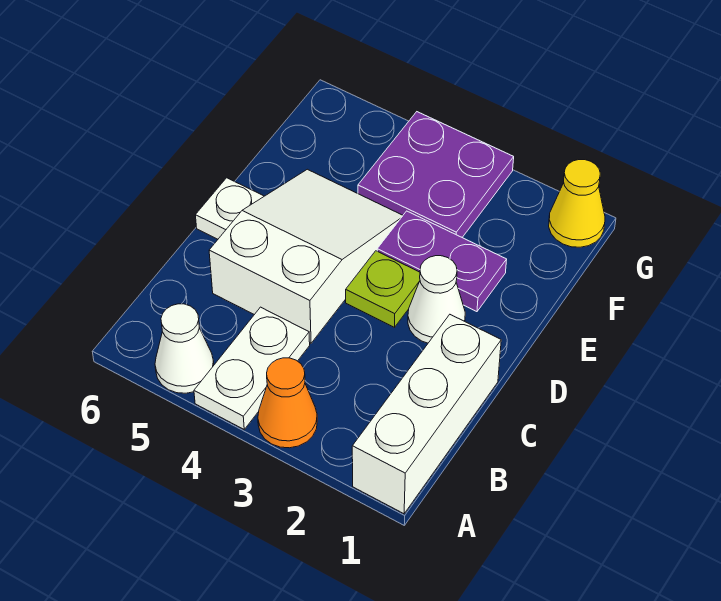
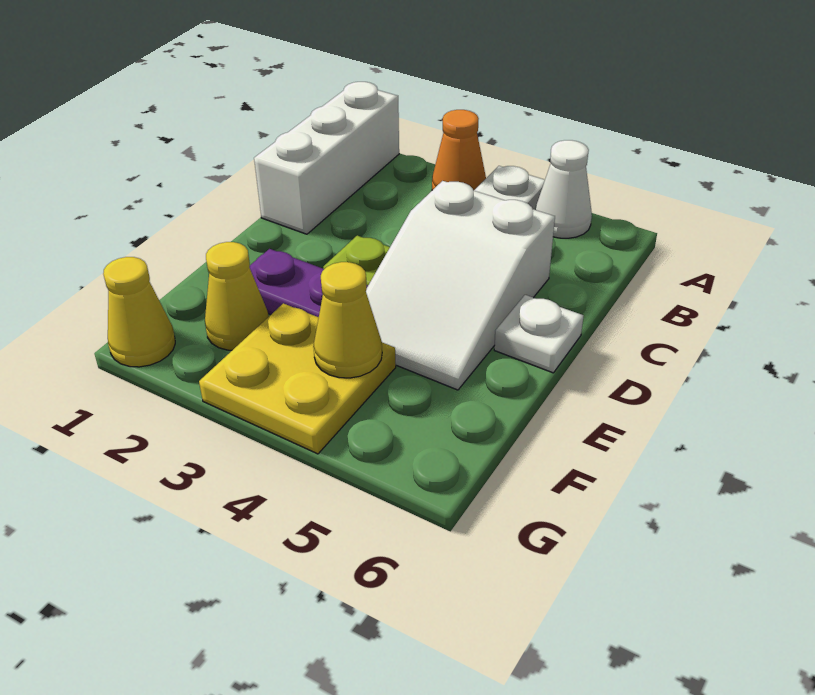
white cone D2 level 1 -> none
none -> yellow cone F2 level 1
purple plate F3:G4 level 1 -> yellow plate F3:G4 level 1
none -> yellow cone F4 level 2

